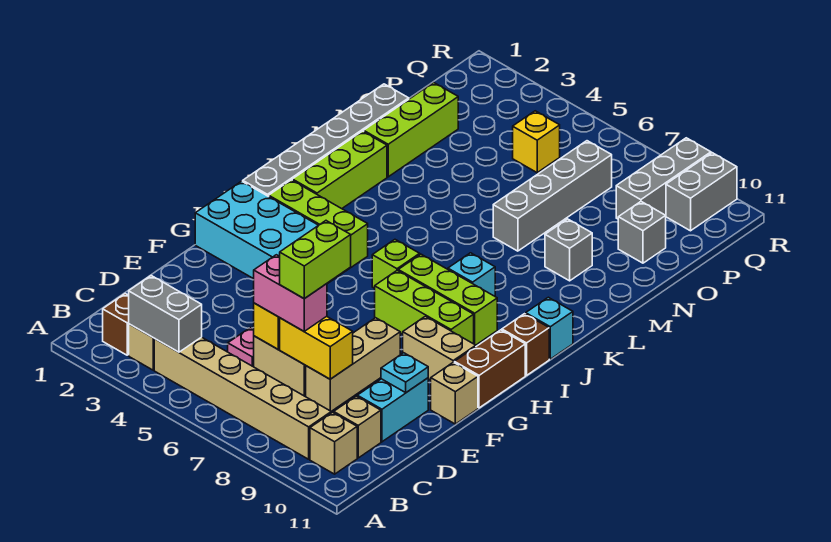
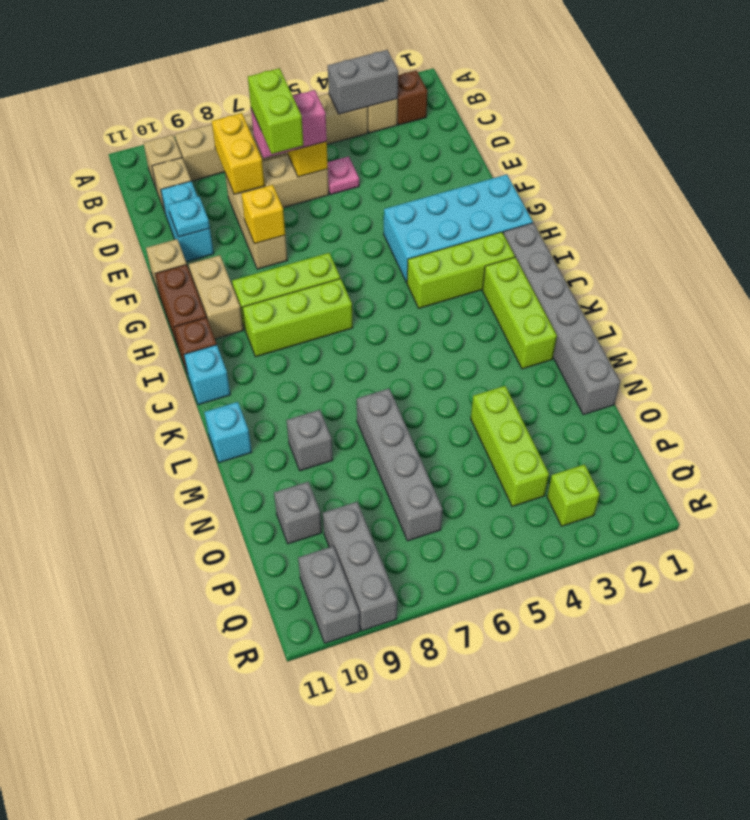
yellow brick D7:D8 level 2 -> yellow brick C8:D8 level 2
tan brick G9:G10 level 1 -> tan brick G10:H10 level 1
lime brick I6 level 1 -> lime brick Q3 level 1
cyan brick J8 level 1 -> cyan brick L11 level 1
lime brick M2:O2 level 1 -> lime brick N4:P4 level 1
yellow brick P5 level 1 -> yellow brick F8 level 2

